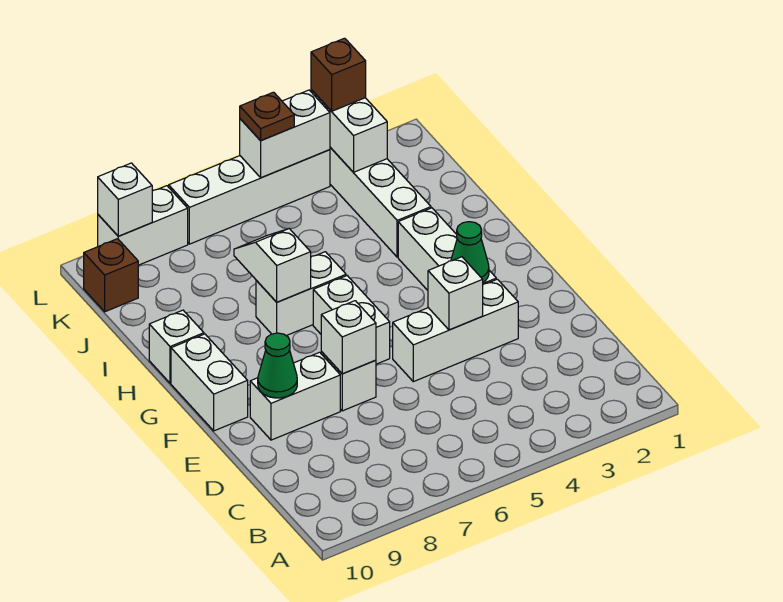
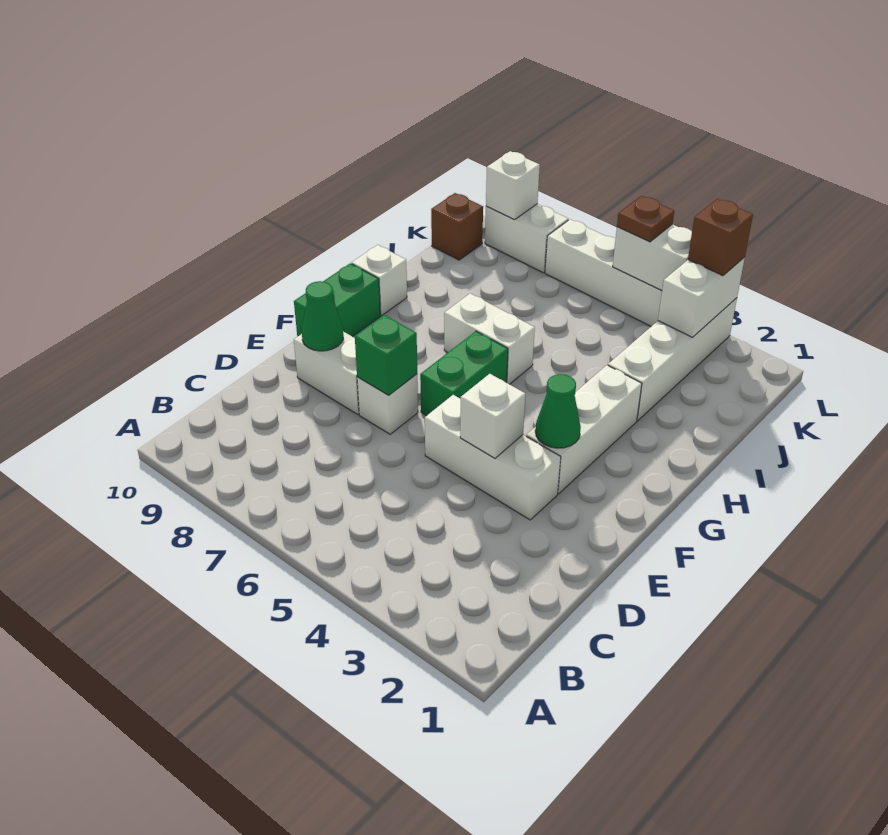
white brick E7 level 2 -> green brick E7 level 2
white brick F6:G6 level 1 -> green brick F6:G6 level 1
white brick F10:G10 level 1 -> green brick F10:G10 level 1
white slope H7:I7 level 2 top H -> none

